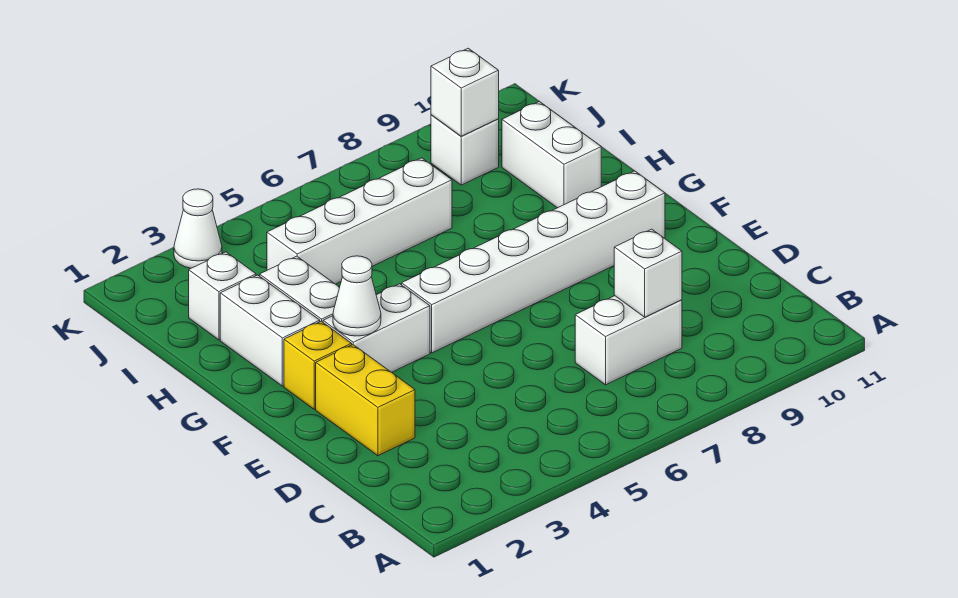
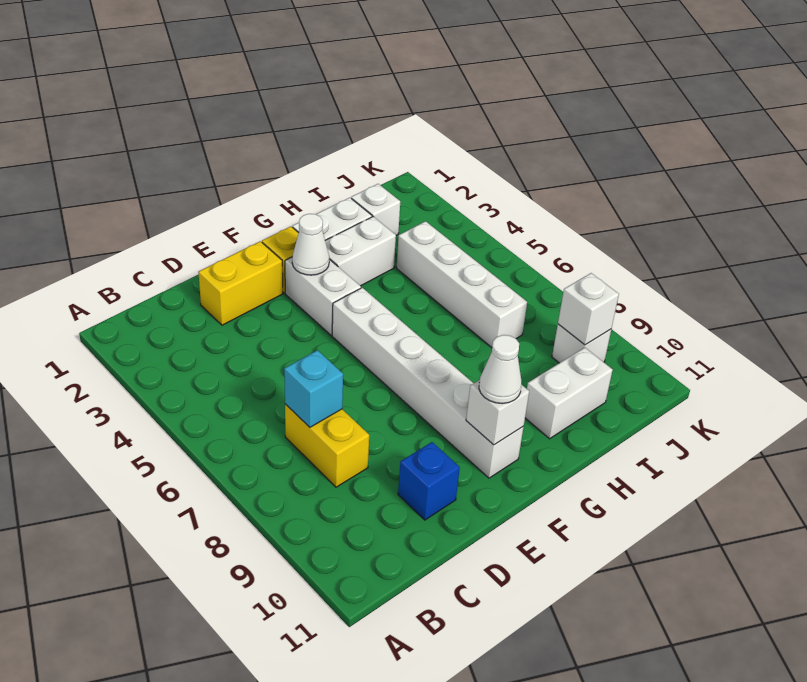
white brick C7:C8 level 1 -> yellow brick C7:C8 level 1
none -> cyan brick C7 level 2
white brick C8 level 2 -> white brick F10 level 2
none -> blue brick D10 level 1
white cone K3 level 1 -> white cone F10 level 3

